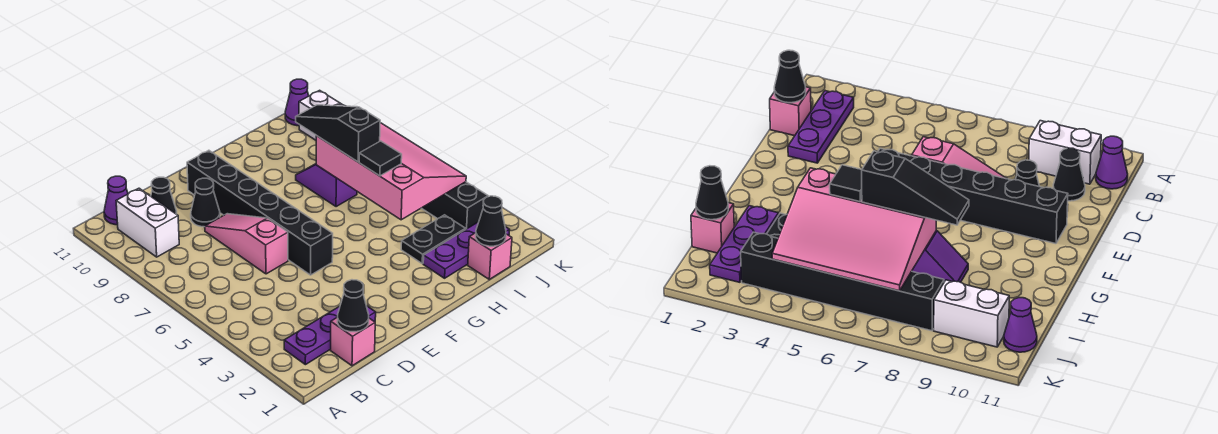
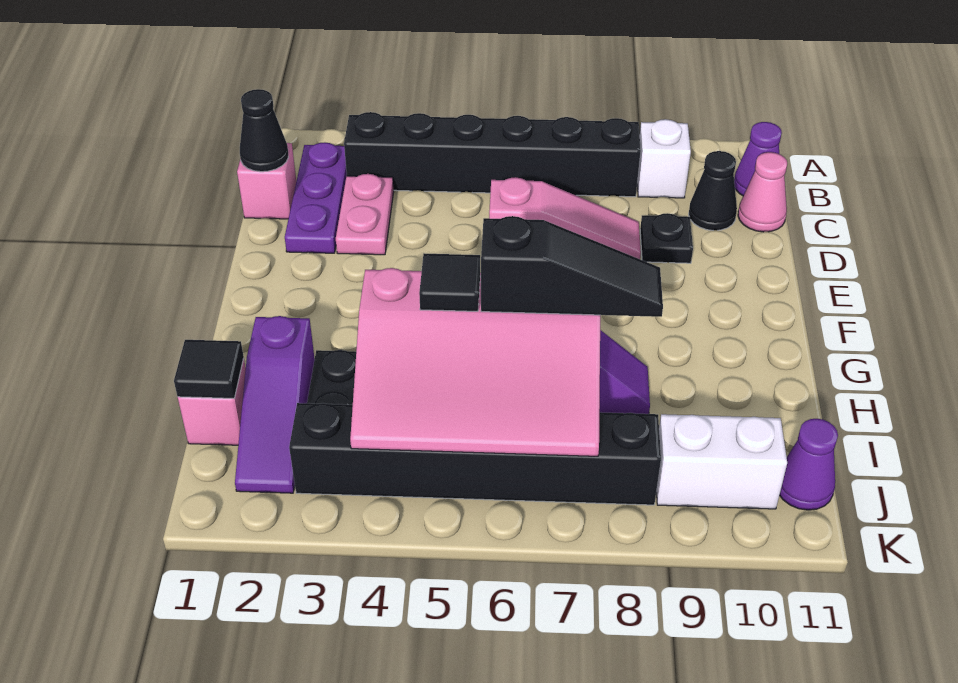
white brick B9:B10 level 1 -> white brick B9 level 1
none -> pink plate C3:D3 level 1
none -> pink cone C11 level 1
black cone D9 level 1 -> black plate D9 level 1
black brick E5:E10 level 1 -> black brick B3:B8 level 1
purple plate H2:J2 level 1 -> purple slope H2:J2 level 1 top H
black cone I1 level 2 -> black tile I1 level 2

